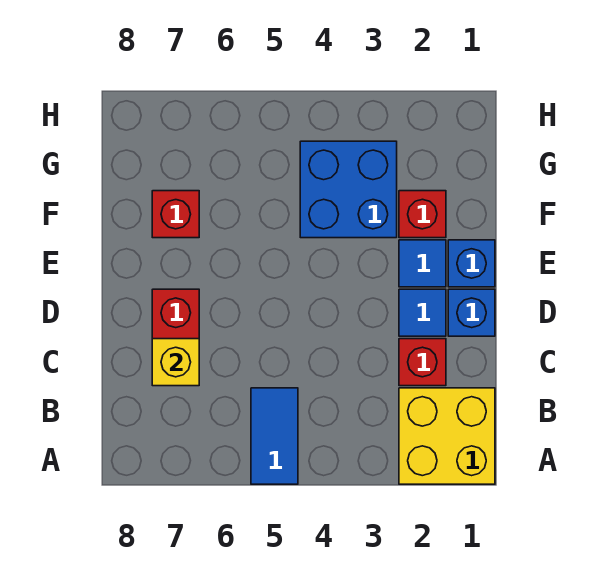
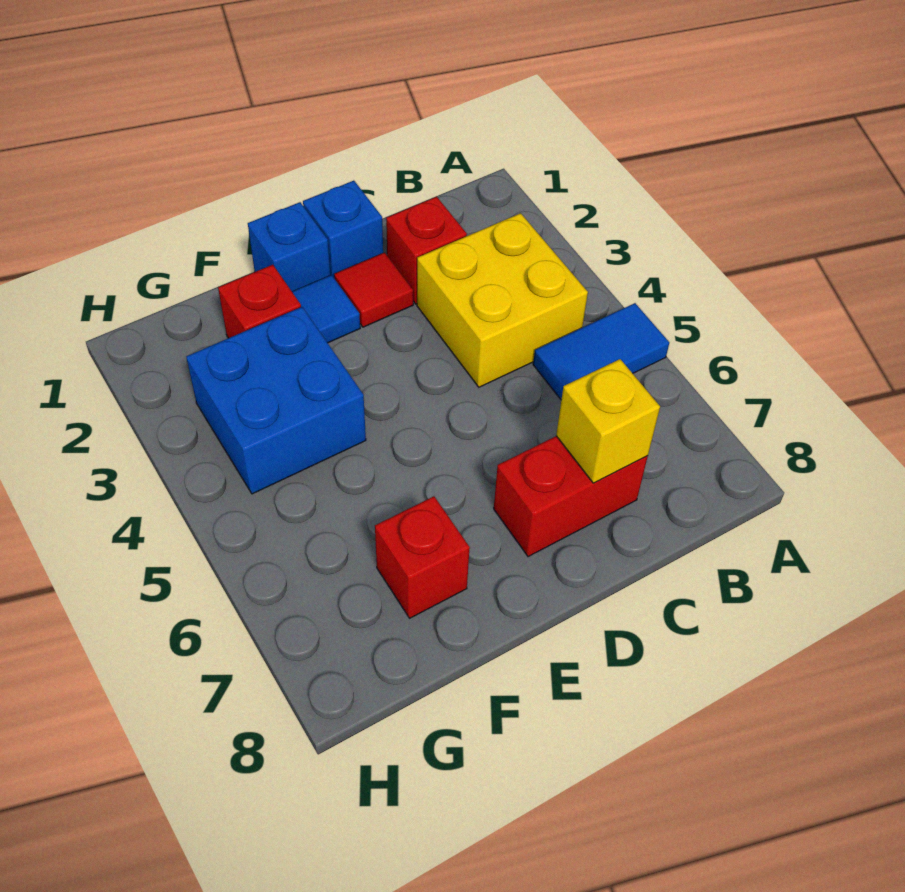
yellow brick A1:B2 level 1 -> yellow brick B3:C4 level 1
blue tile D2 level 1 -> red tile D2 level 1

